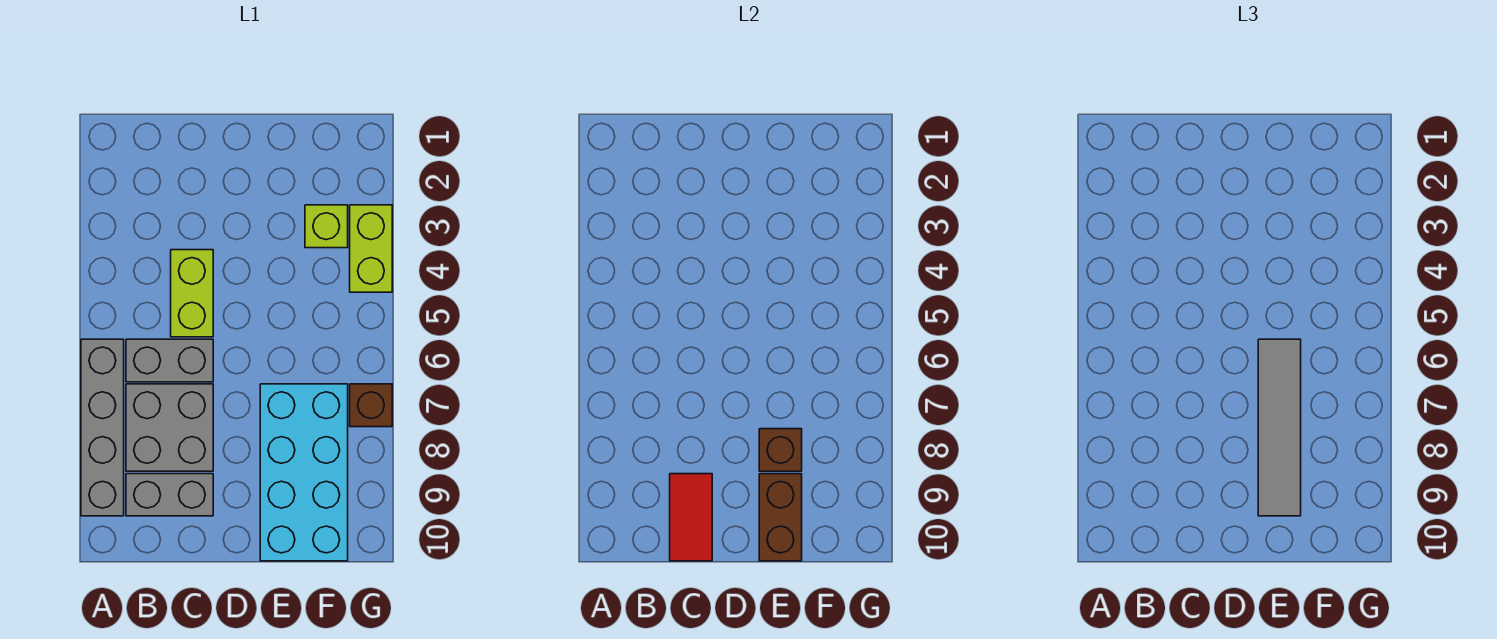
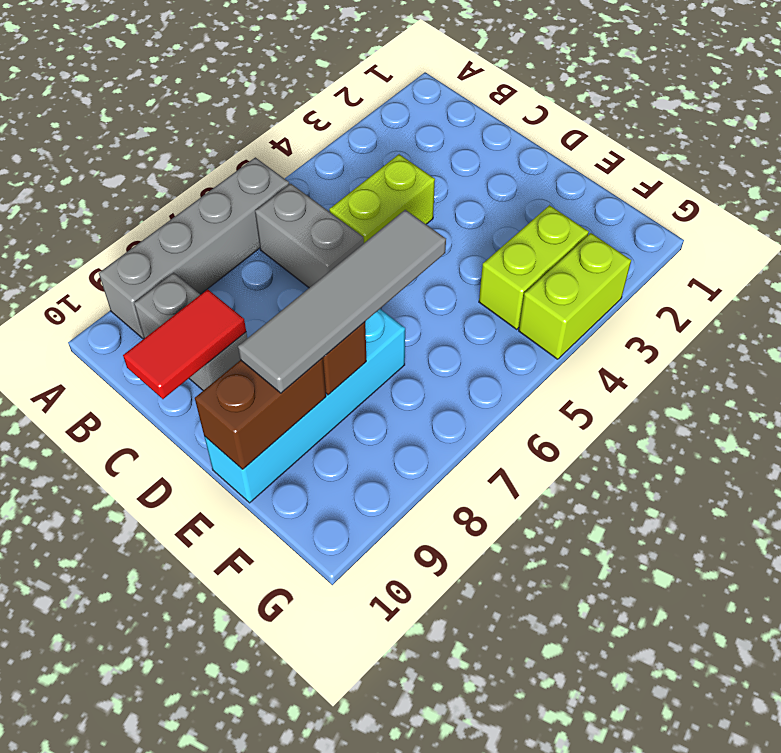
grey brick B7:C8 level 1 -> none
cyan brick E7:F10 level 1 -> cyan brick E7:E10 level 1
lime brick F3 level 1 -> lime brick F3:F4 level 1
brown brick G7 level 1 -> none

